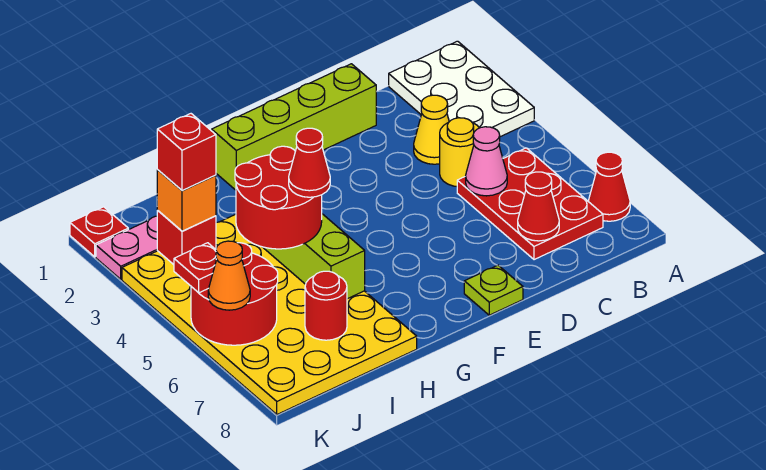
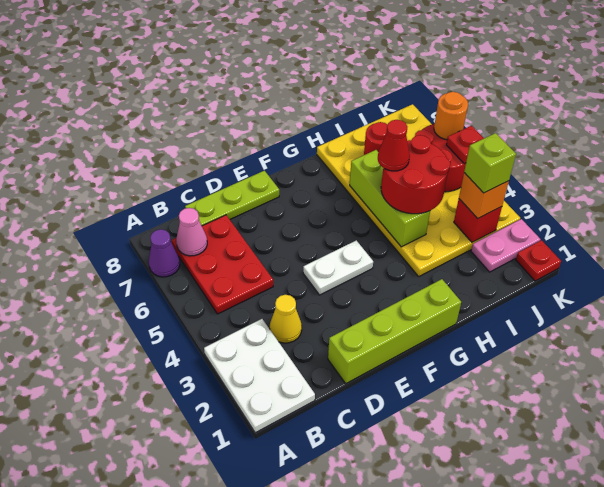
red cone A7 level 1 -> purple cone A7 level 1
yellow round brick C4 level 1 -> none
pink cone C5 level 2 -> pink cone B7 level 2
red cone C7 level 2 -> none
none -> white plate E4:F4 level 1
lime plate E8 level 1 -> lime plate C8:E8 level 1
red brick J3 level 4 -> lime brick J3 level 4
orange cone K6 level 3 -> orange round brick K6 level 3

